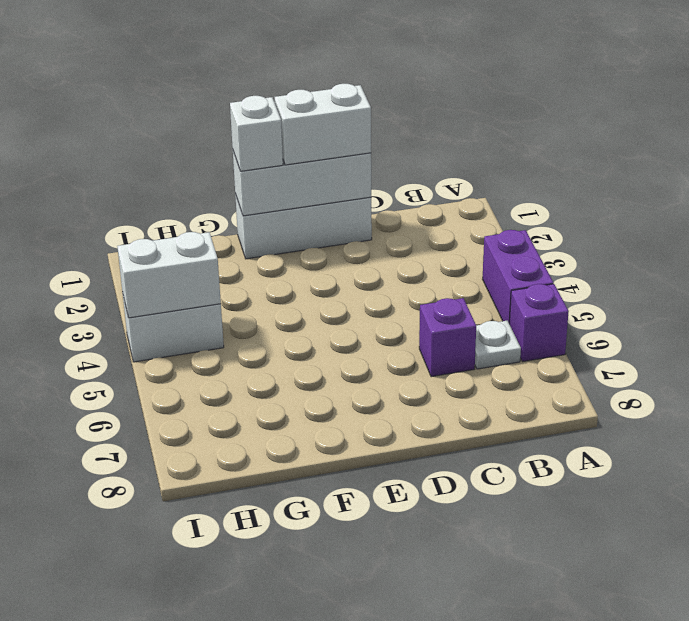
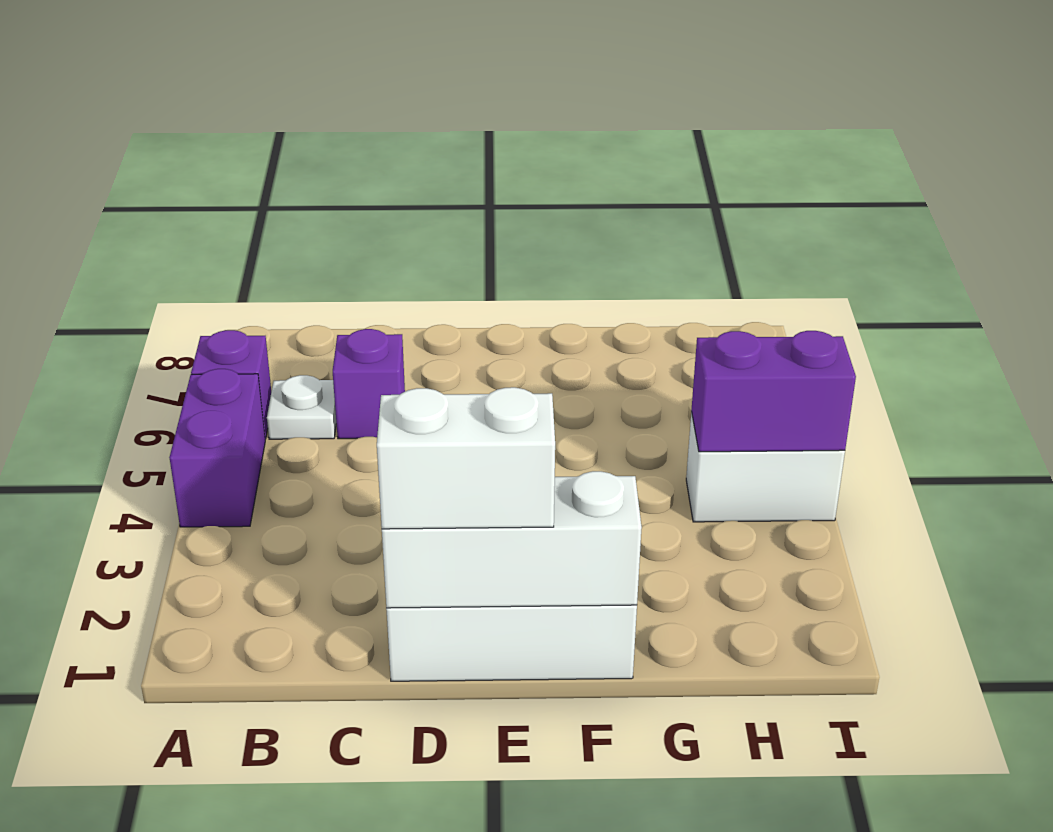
white brick F1 level 3 -> none
white brick H4:I4 level 2 -> purple brick H4:I4 level 2

